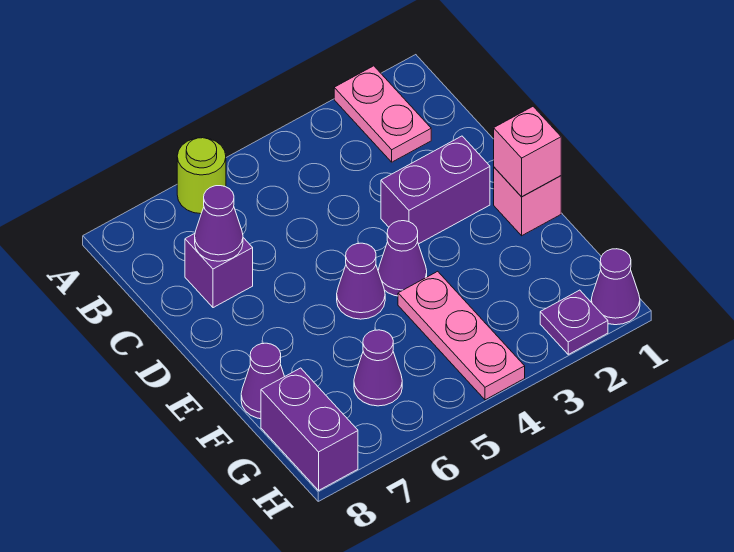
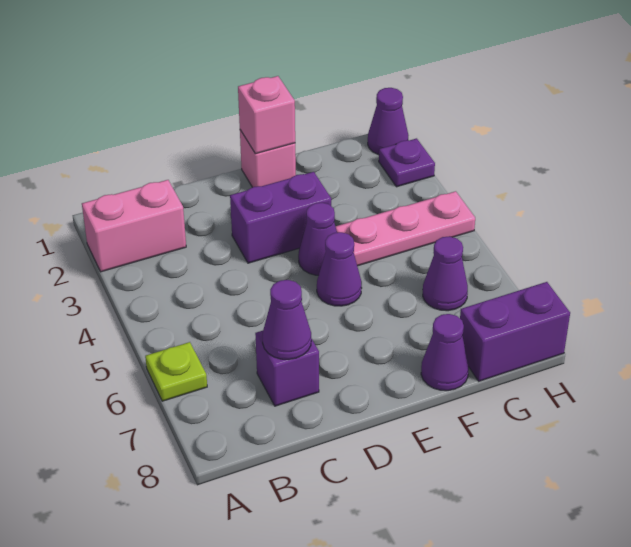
pink plate A2:B2 level 1 -> pink brick A2:B2 level 1
lime round brick A6 level 1 -> lime plate A6 level 1
purple brick D2:D3 level 1 -> purple brick D3:E3 level 1

